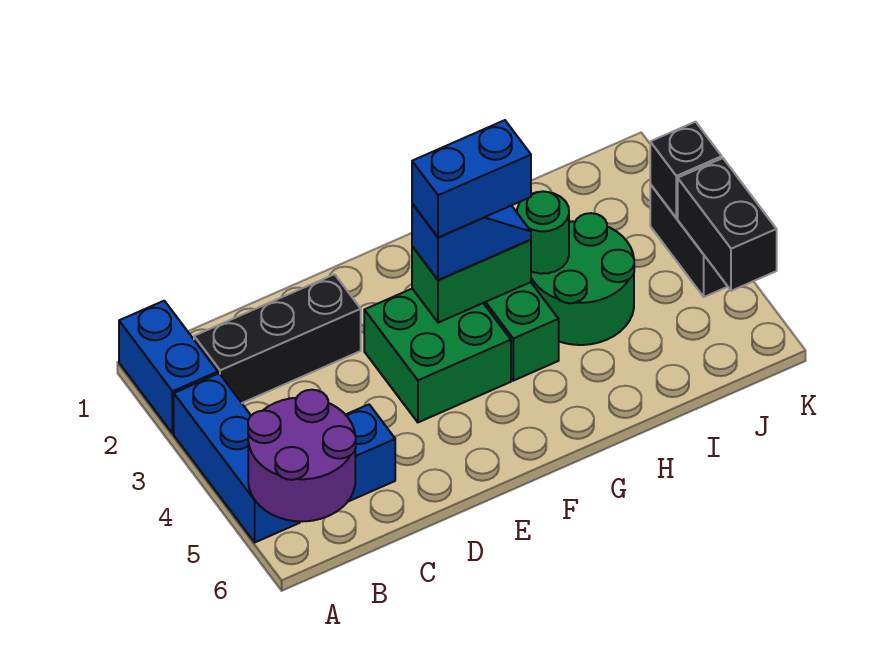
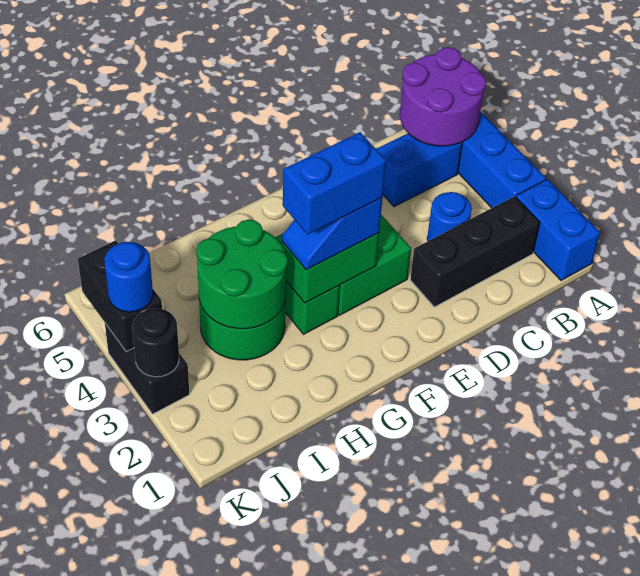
none -> blue round brick C3 level 1
green round brick H3 level 2 -> green round brick H3:I4 level 2
black brick K3 level 2 -> black round brick K3 level 2
none -> blue round brick K4 level 3

